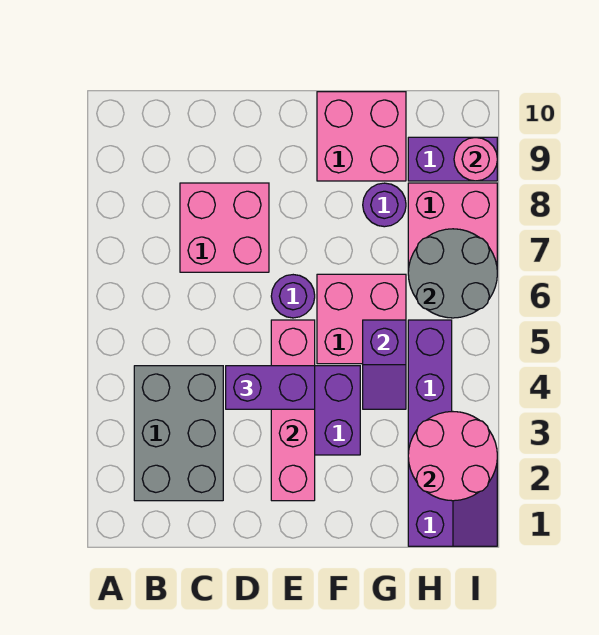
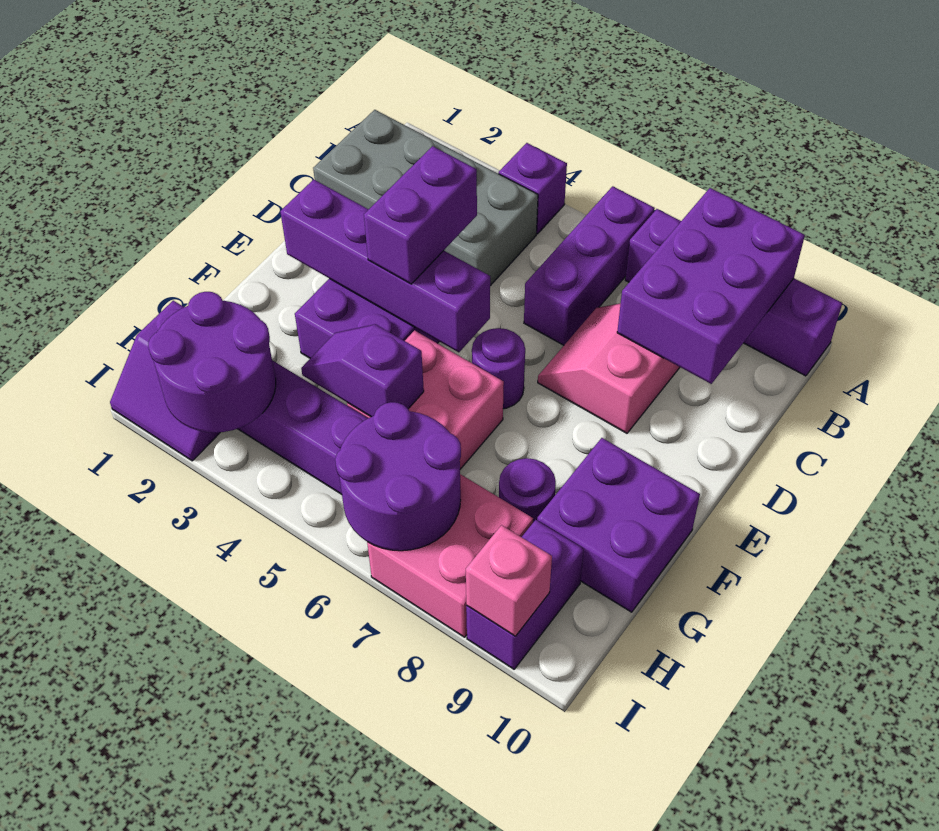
none -> purple brick A4 level 1
none -> purple brick A6:C6 level 1
none -> purple brick A7:A10 level 1
none -> purple brick A8:C9 level 2
grey brick B2:C4 level 1 -> grey brick B1:C4 level 1
pink brick C7:D8 level 1 -> pink slope C7:D8 level 1 top 8
pink brick E2:E5 level 2 -> purple brick E2:E5 level 2
pink brick F9:G10 level 1 -> purple brick F9:G10 level 1
pink round brick H2:I3 level 2 -> purple round brick H2:I3 level 2
grey round brick H6:I7 level 2 -> purple round brick H6:I7 level 2
pink round brick I9 level 2 -> pink brick I9 level 2

